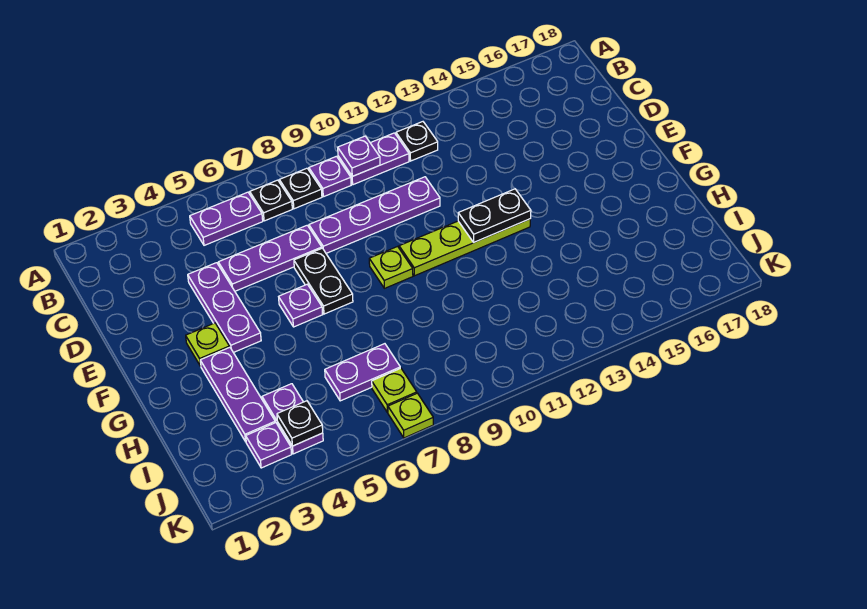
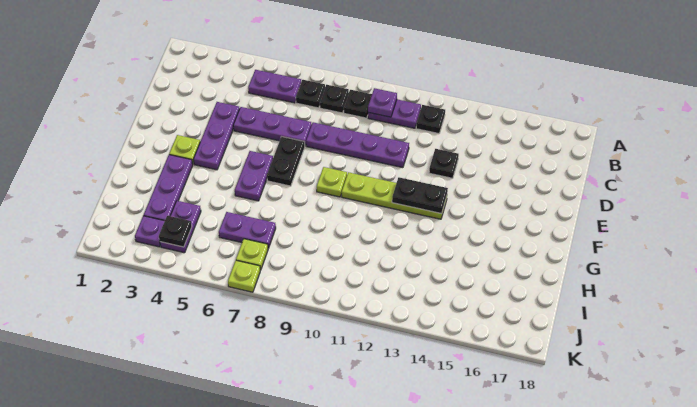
purple plate B9 level 1 -> black plate B9 level 1
none -> black plate D13 level 1
purple plate F6 level 1 -> purple plate F6:G6 level 1

